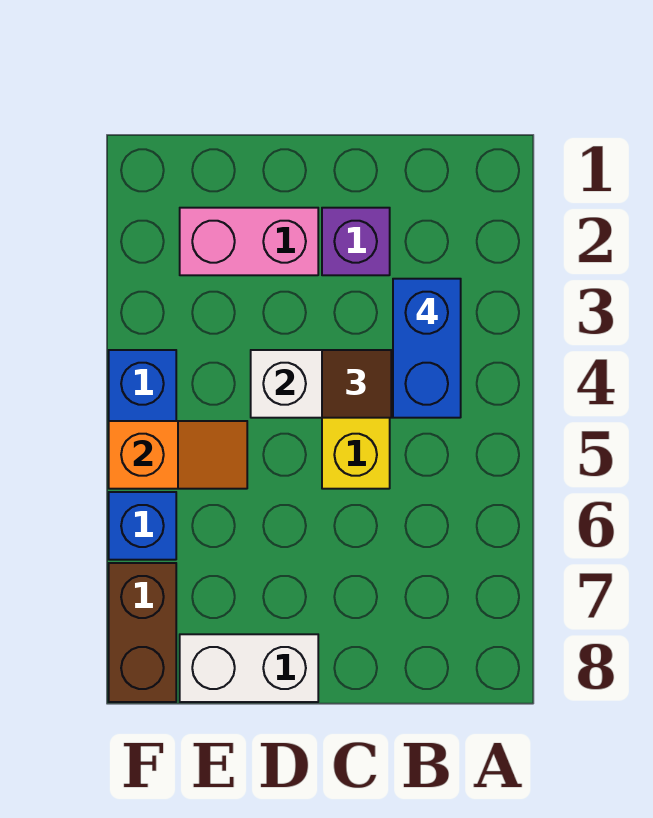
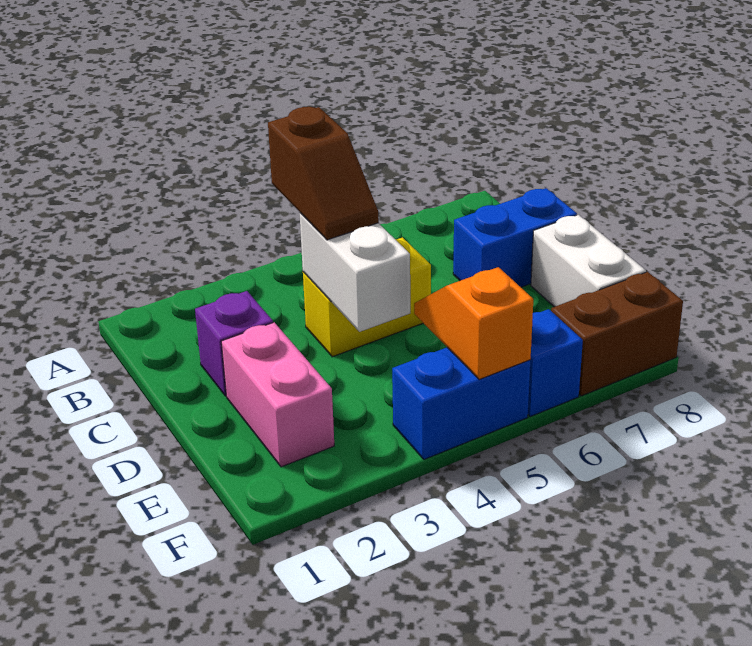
blue brick B3:B4 level 4 -> blue brick C7:C8 level 1

